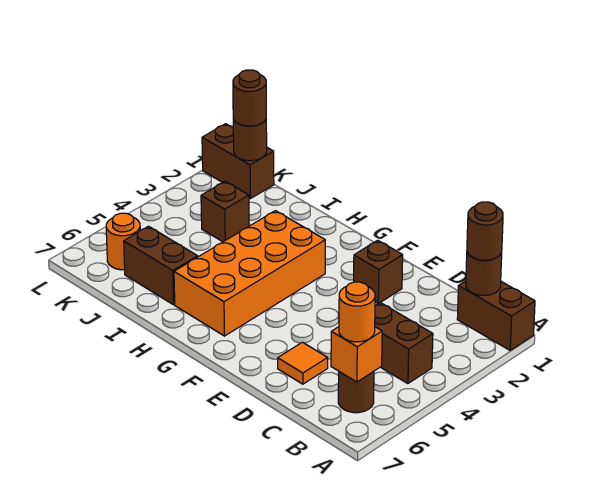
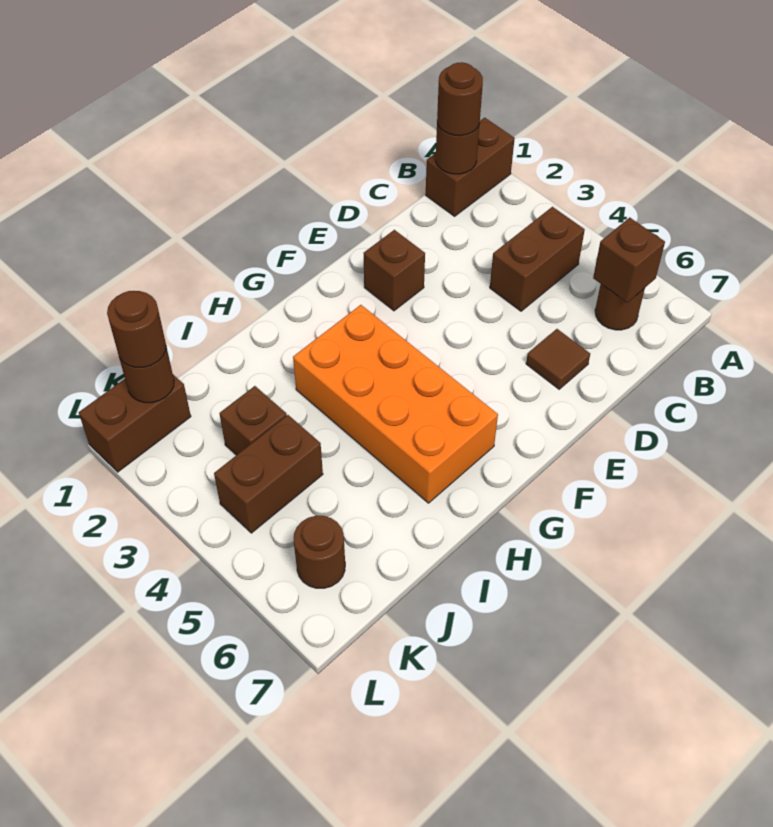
orange brick B6 level 2 -> brown brick B6 level 2
orange round brick B6 level 3 -> none
orange tile D6 level 1 -> brown tile D6 level 1
brown brick I6:J6 level 1 -> brown brick J4:K4 level 1
orange round brick K6 level 1 -> brown round brick K6 level 1

